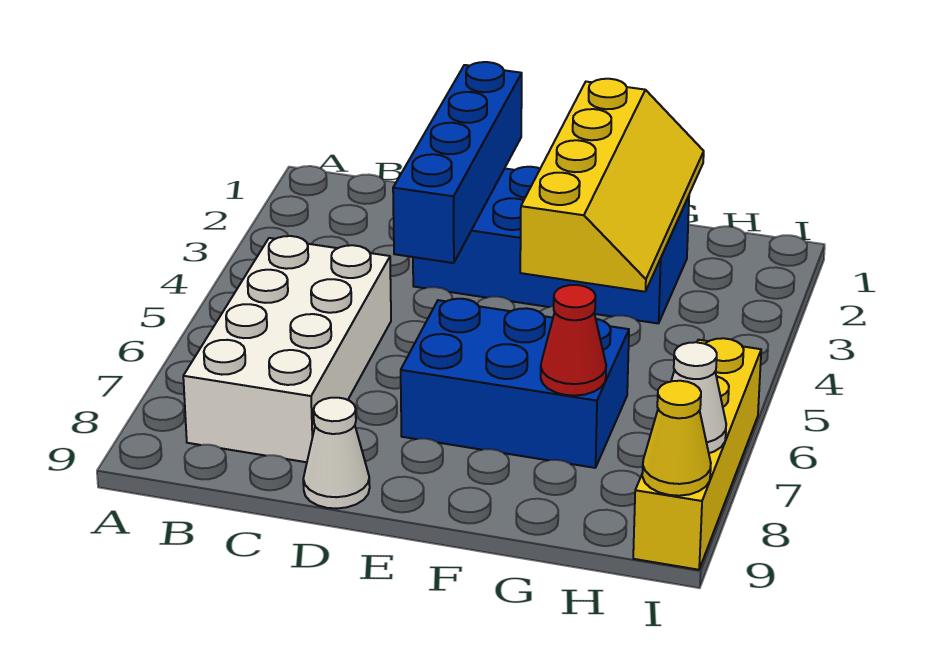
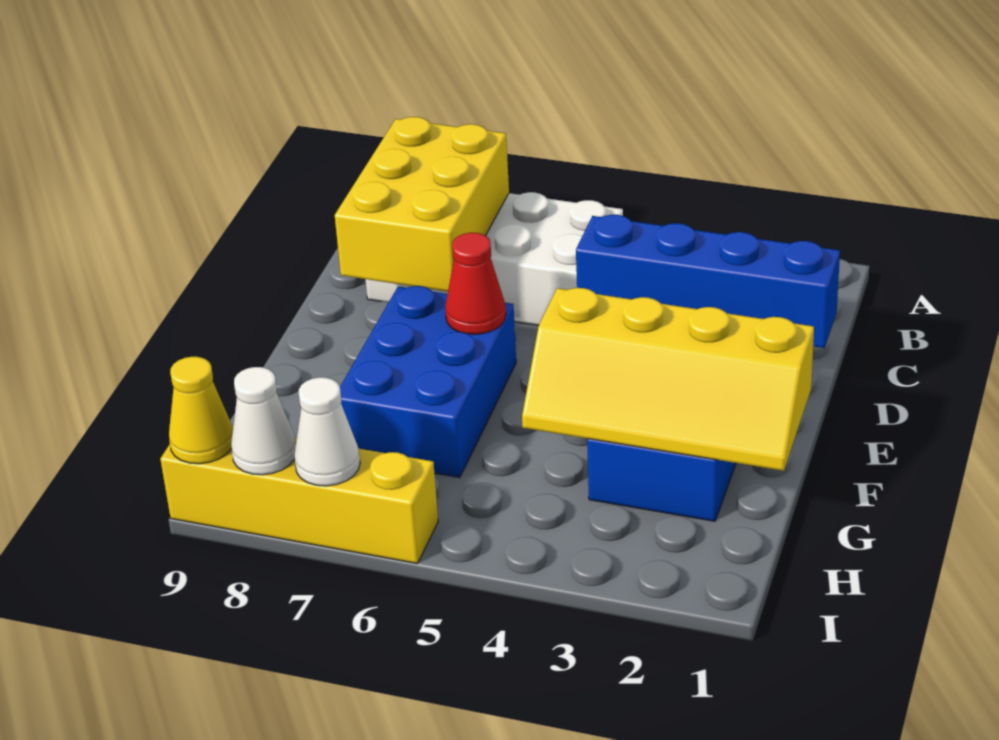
none -> yellow brick B7:D8 level 2
white cone D9 level 1 -> white cone I7 level 2
red cone G7 level 2 -> red cone E6 level 2

